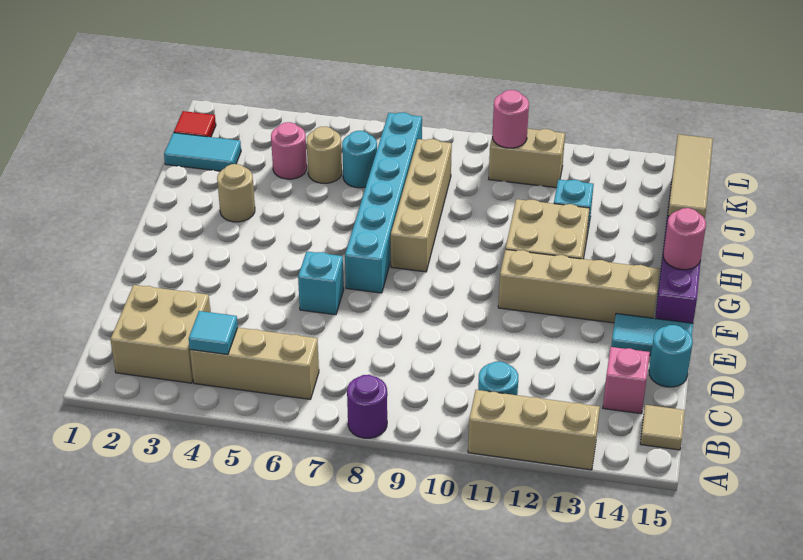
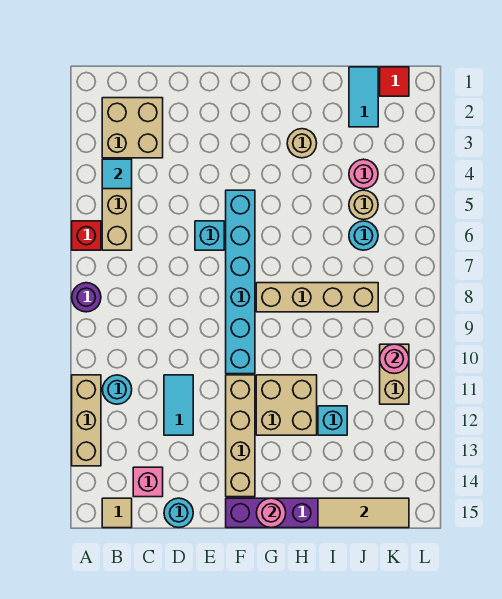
none -> red brick A6 level 1
cyan tile E14:E15 level 1 -> cyan tile D11:D12 level 1
cyan brick F7:K7 level 1 -> cyan brick F5:F10 level 1

